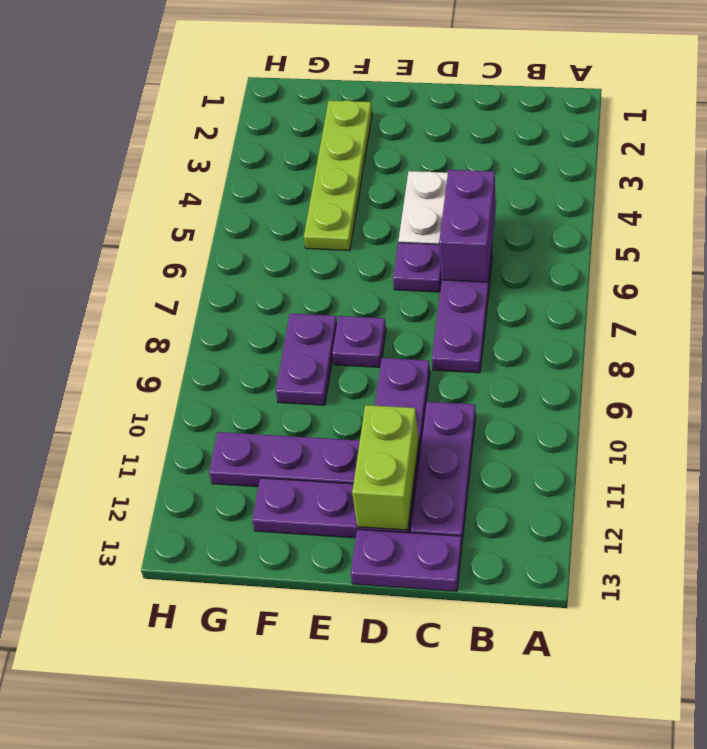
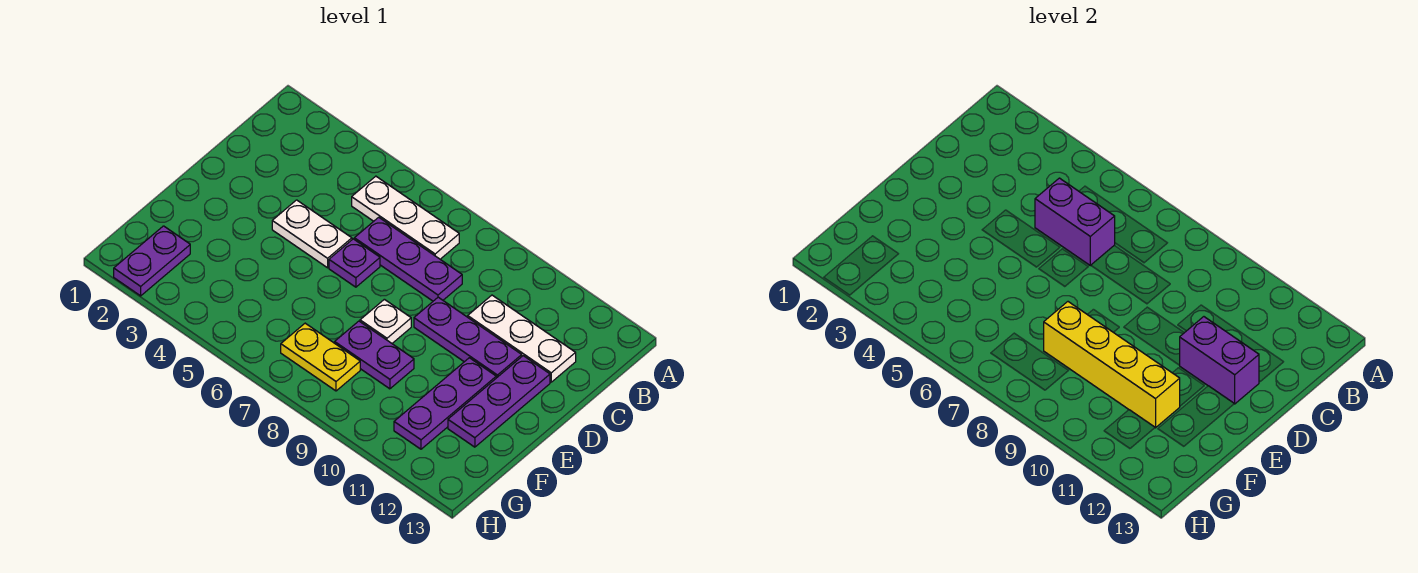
none -> white plate B5:B7 level 1
purple plate C10:C12 level 1 -> white plate C10:C12 level 1
purple plate C13:D13 level 1 -> purple plate G2:H2 level 1
lime brick D11:D12 level 2 -> purple brick D11:D12 level 2
purple plate E8 level 1 -> white plate E8 level 1
lime plate F2:F5 level 1 -> none
none -> yellow brick F8:F11 level 2
none -> yellow plate G7:G8 level 1

